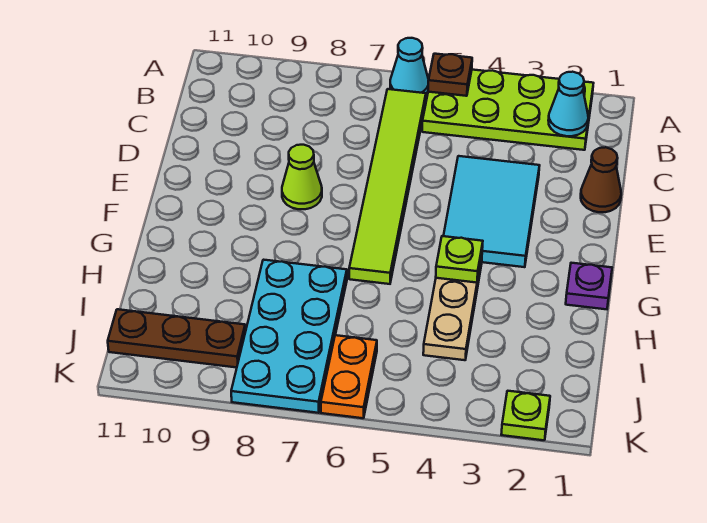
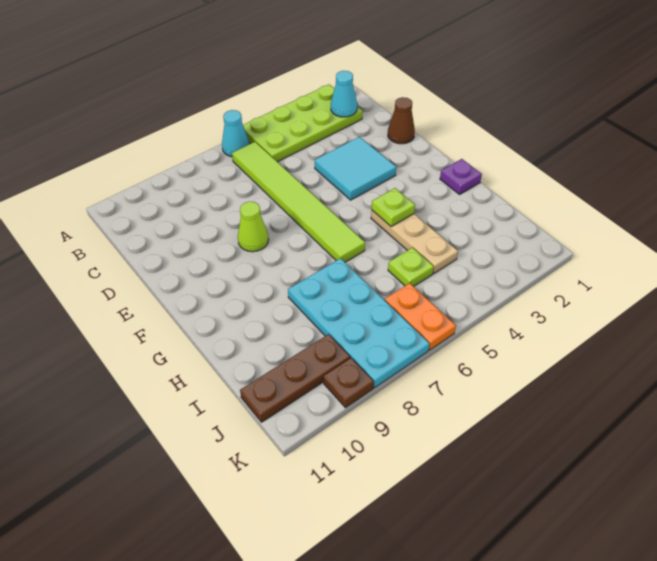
brown plate A5 level 2 -> brown plate K9 level 1
cyan tile D3:F4 level 1 -> cyan tile D3:E4 level 1
lime plate K2 level 1 -> lime plate I5 level 1

